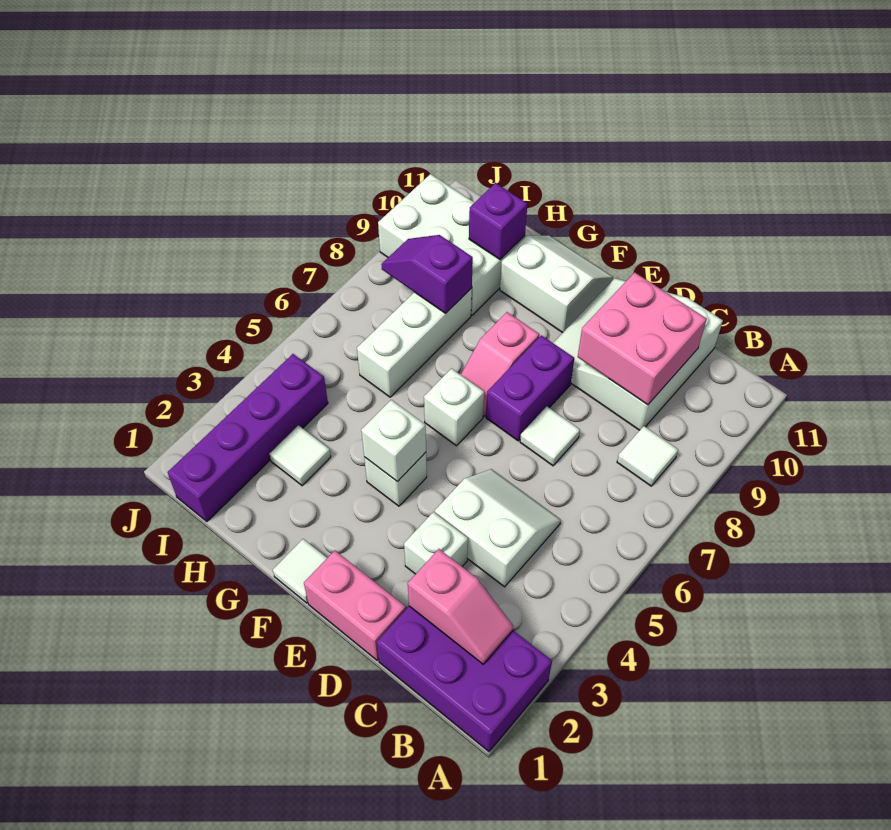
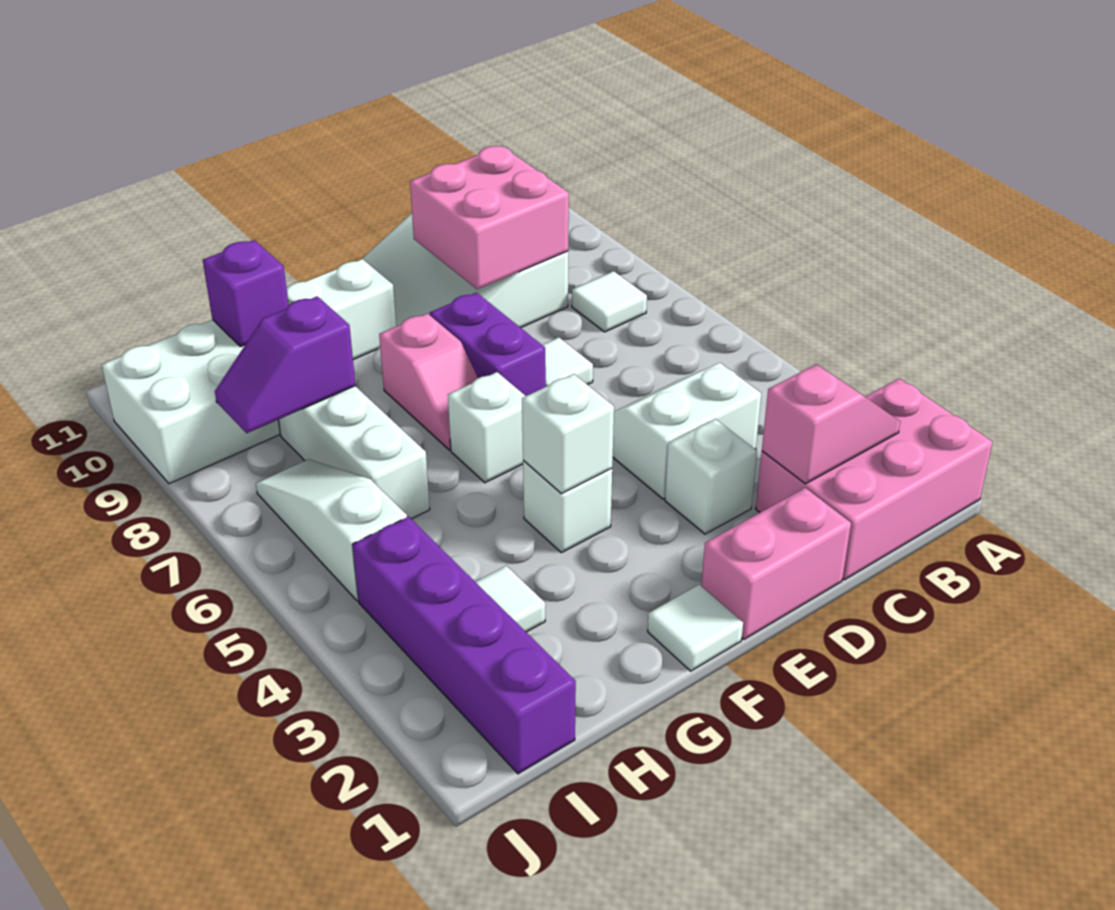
purple brick A1:C2 level 1 -> pink brick A1:C2 level 1
none -> white slope I5:I7 level 1 top 5

